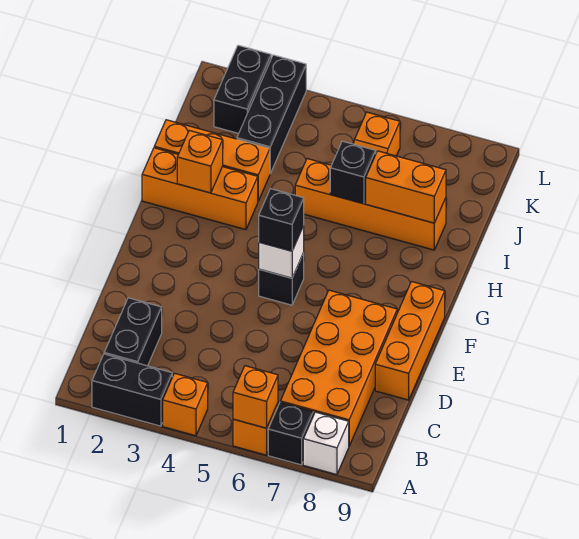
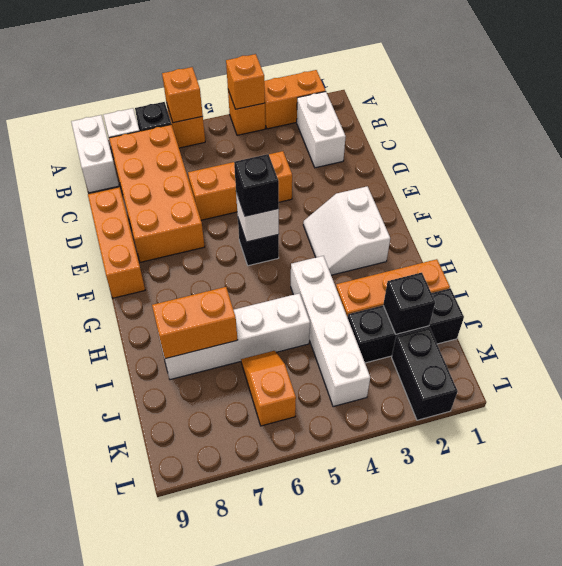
black brick A2:A3 level 1 -> orange brick A2:A3 level 1
none -> white brick A9:B9 level 1
black brick B2:C2 level 1 -> white brick B2:C2 level 1
none -> white slope F2:G3 level 1 top 2
orange brick H1:H3 level 1 -> orange brick D4:D6 level 1
orange brick H2 level 2 -> orange brick A4 level 2
none -> white brick H4:K4 level 1
orange brick I5:I8 level 1 -> white brick I5:I8 level 1
black brick I6 level 2 -> black brick J2 level 2
black brick J3:L3 level 1 -> black brick J1:J3 level 1

